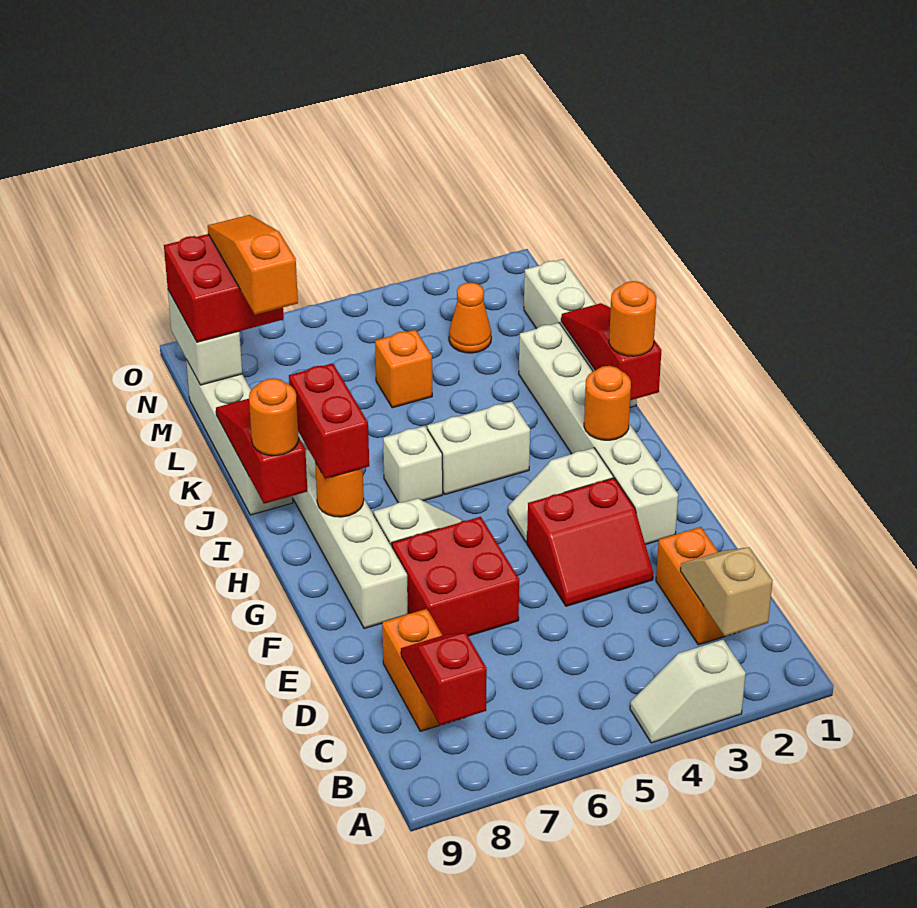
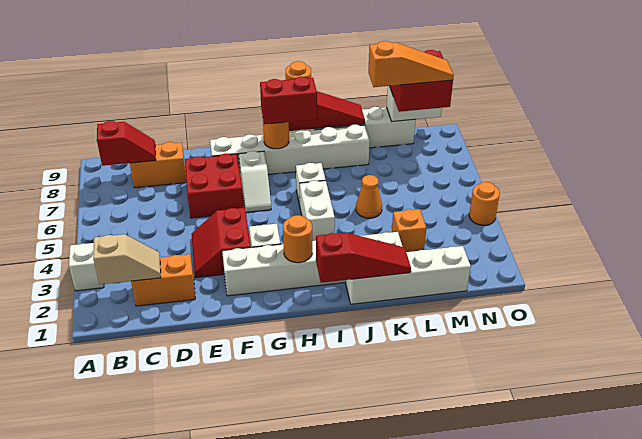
orange round brick I1 level 3 -> orange round brick O4 level 1
orange brick L5 level 1 -> orange brick L3 level 1
orange cone M3 level 1 -> orange cone K5 level 1

